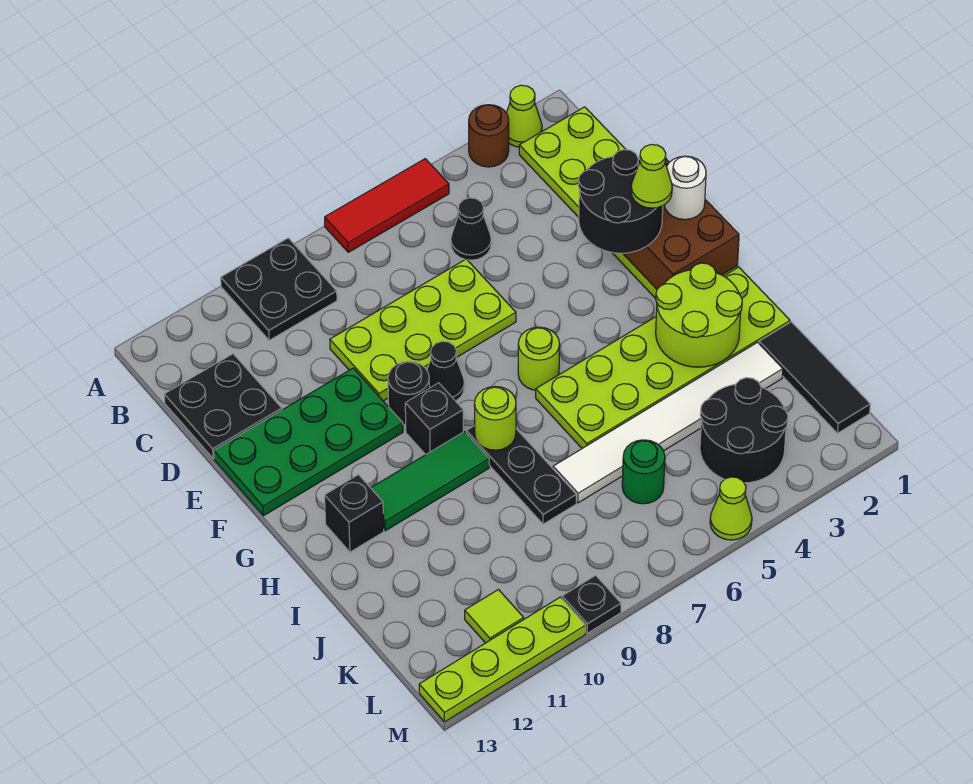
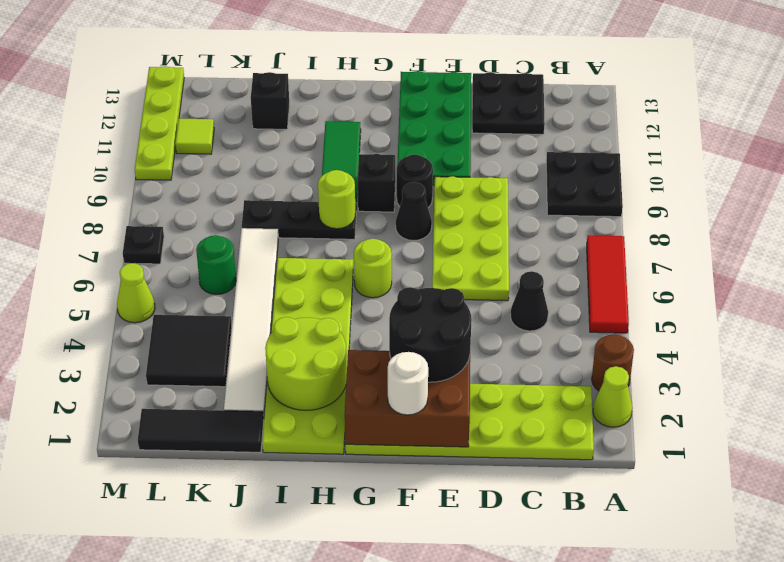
lime cone F2 level 4 -> none
black brick H12 level 1 -> black brick J12 level 1
black round brick K3:L4 level 1 -> black tile K3:L4 level 1
black plate M9 level 1 -> black plate M7 level 1

